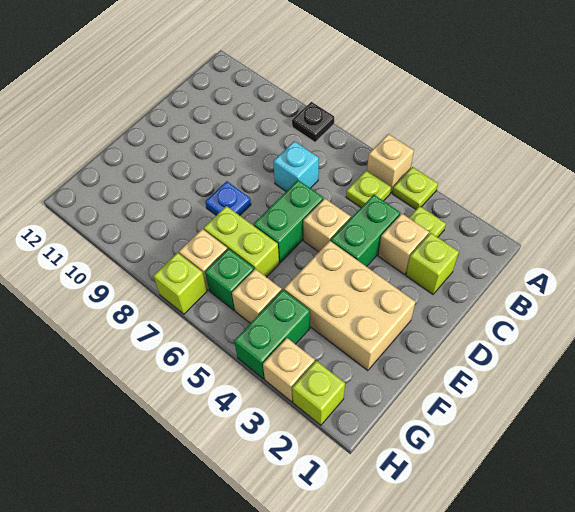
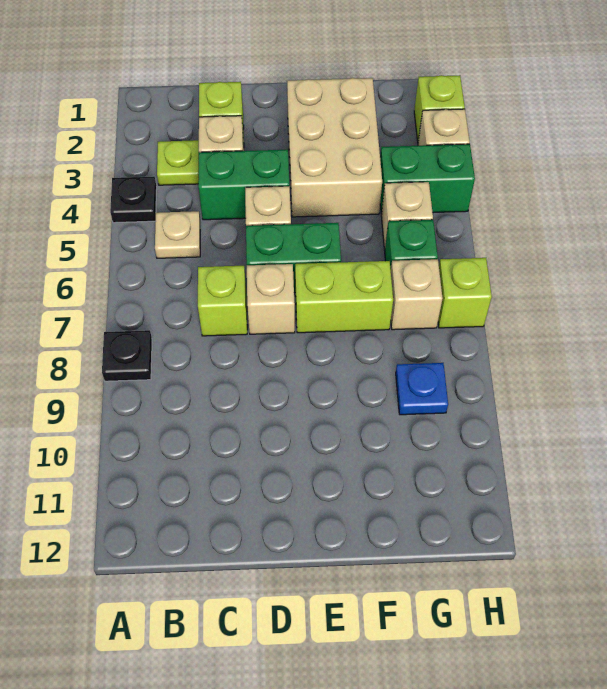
lime plate A4 level 1 -> black plate A4 level 1
tan brick A5 level 1 -> tan brick D7 level 1
lime plate B5 level 1 -> tan plate B5 level 1
cyan brick C7 level 1 -> lime brick C7 level 1
blue plate E8 level 1 -> blue plate G9 level 1
lime brick F6:F7 level 1 -> lime brick E7:F7 level 1

